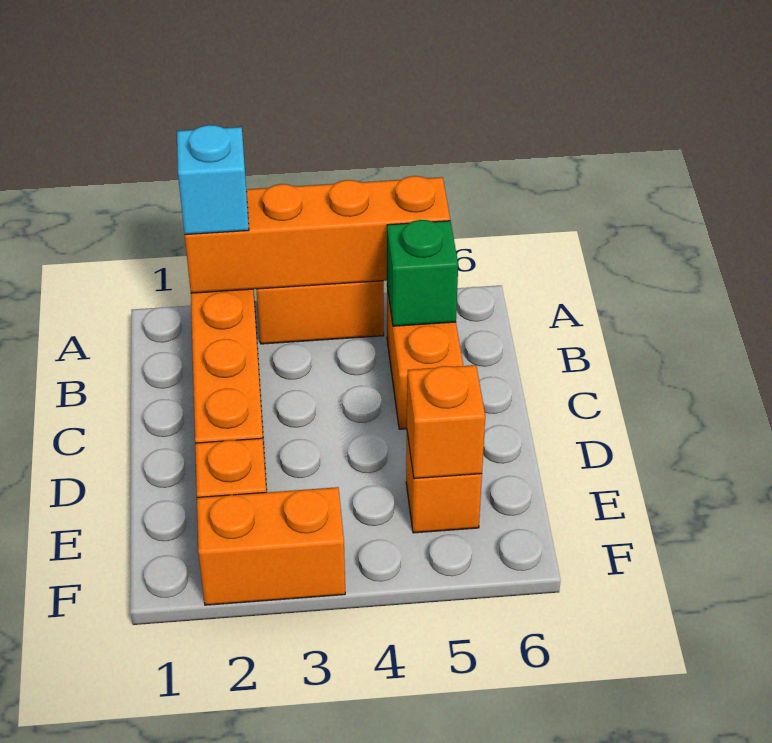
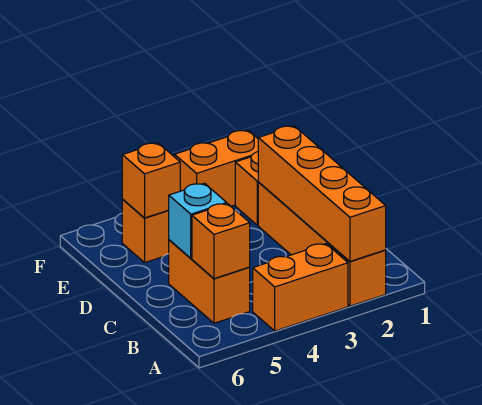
orange brick A2:A5 level 2 -> orange brick A2:D2 level 2
cyan brick A2 level 3 -> cyan brick C5 level 2
green brick B5 level 2 -> orange brick B5 level 2

